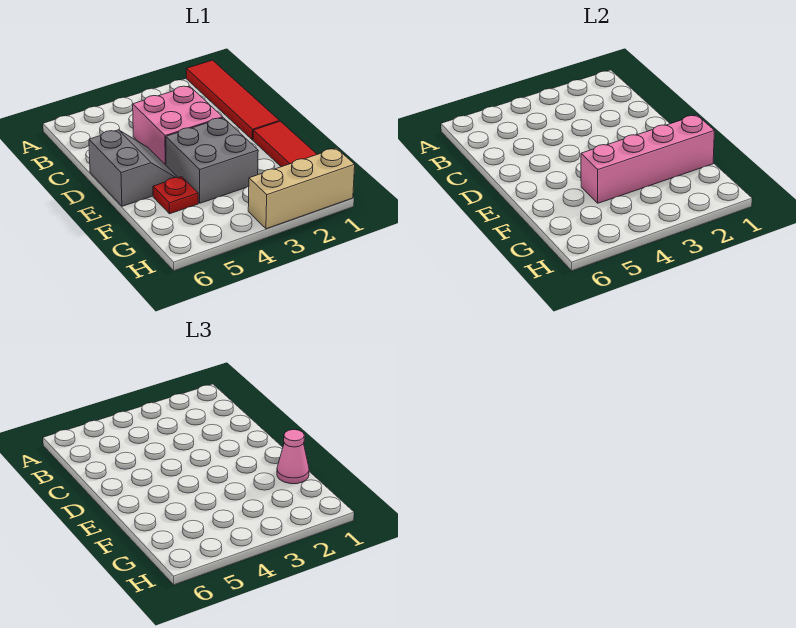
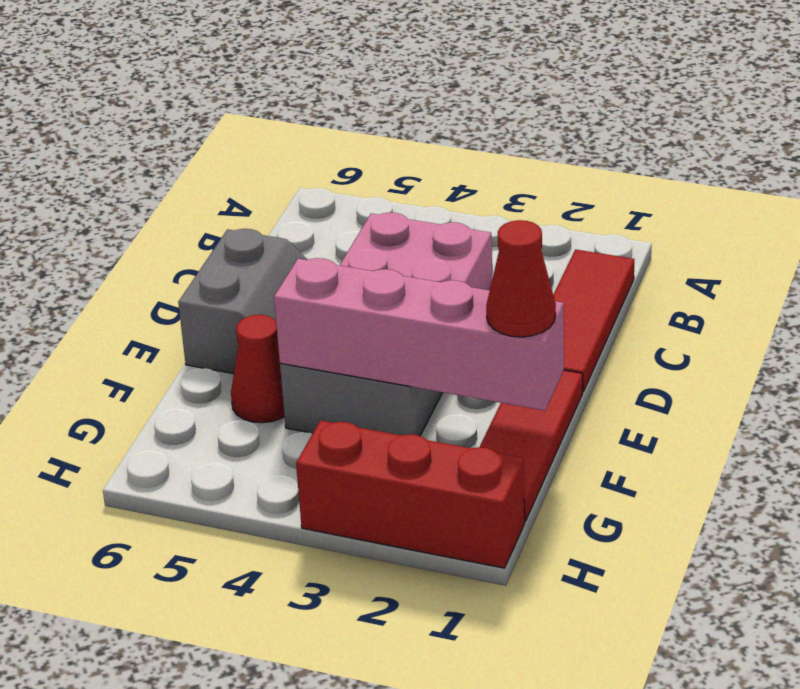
red tile A1:D1 level 1 -> red tile B1:D1 level 1
pink cone F1 level 3 -> red cone F1 level 3
red plate F5 level 1 -> red cone F5 level 1
tan brick H1:H3 level 1 -> red brick H1:H3 level 1

